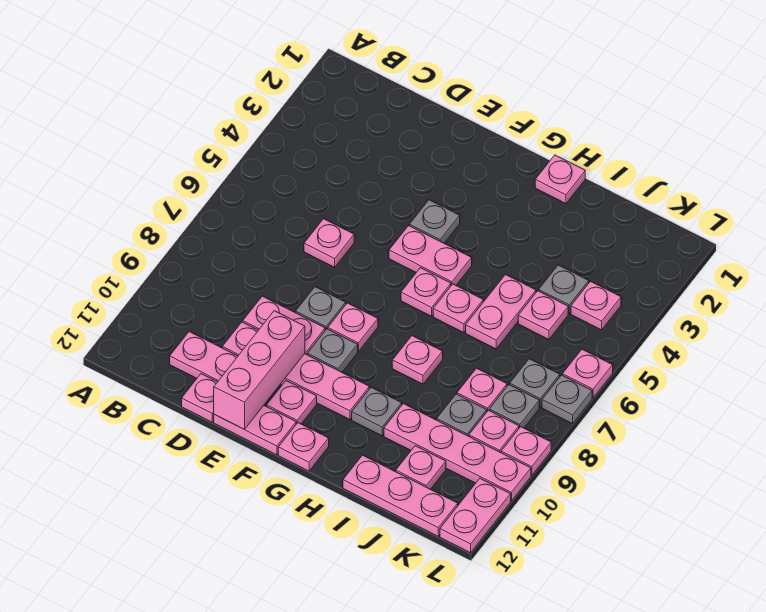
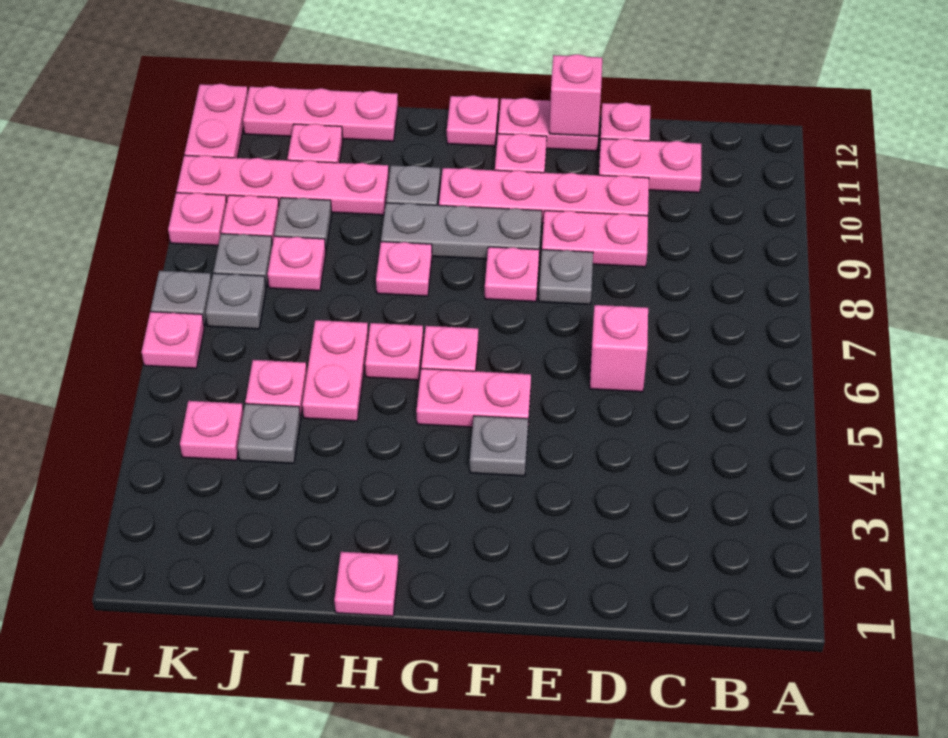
pink plate D6 level 1 -> pink brick D6 level 1
pink brick E10:E12 level 2 -> pink brick E12 level 2
grey plate F9 level 1 -> grey plate F9:H9 level 1

